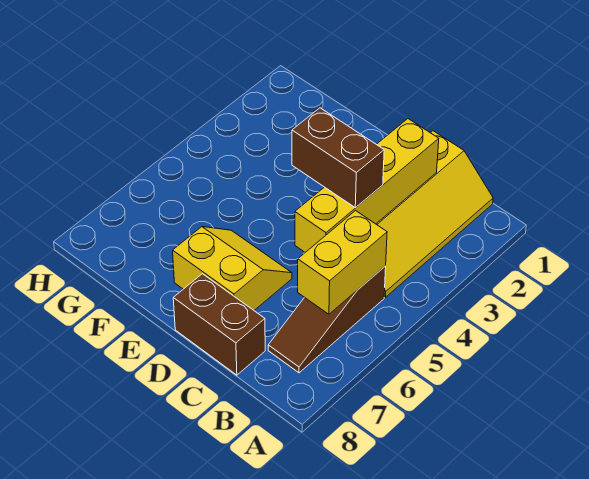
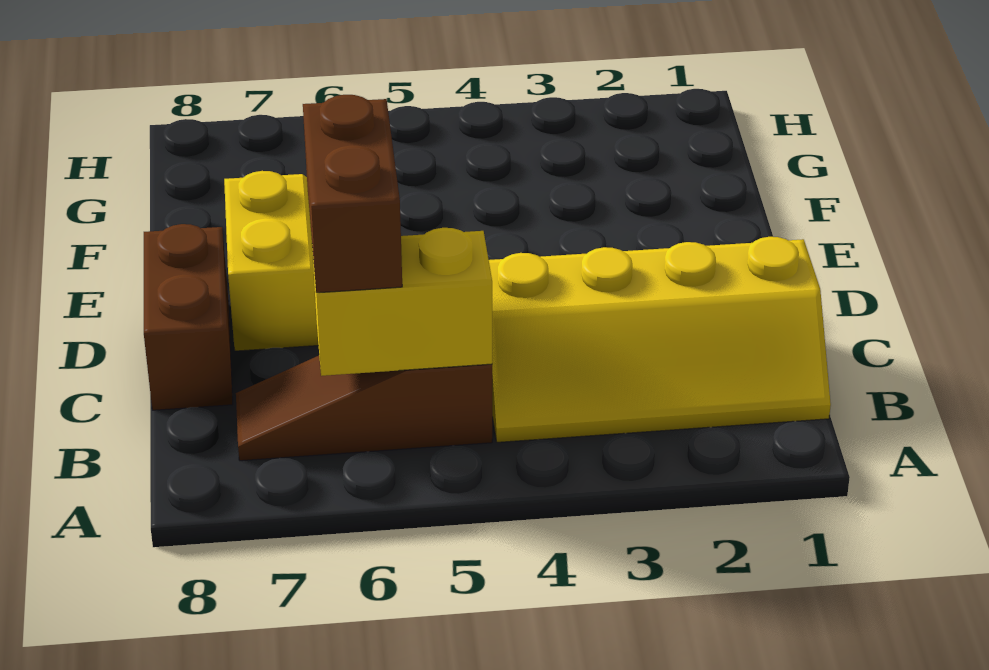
yellow brick C2:C5 level 2 -> none
brown brick C4:D4 level 3 -> brown brick B6:C6 level 3

